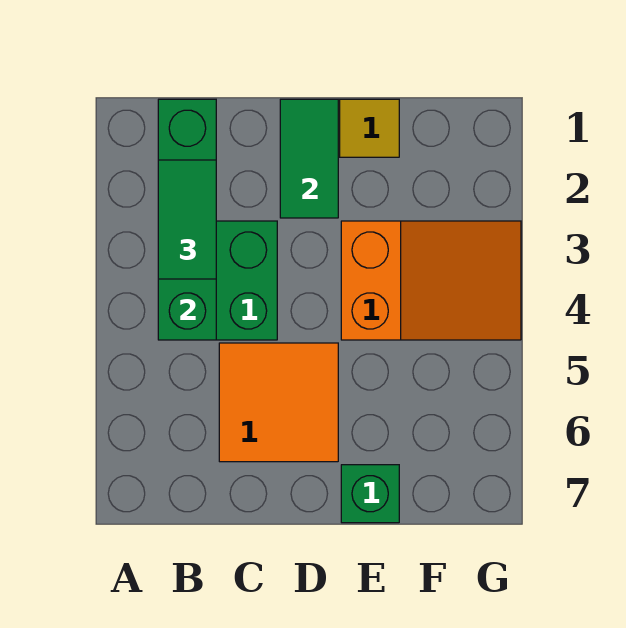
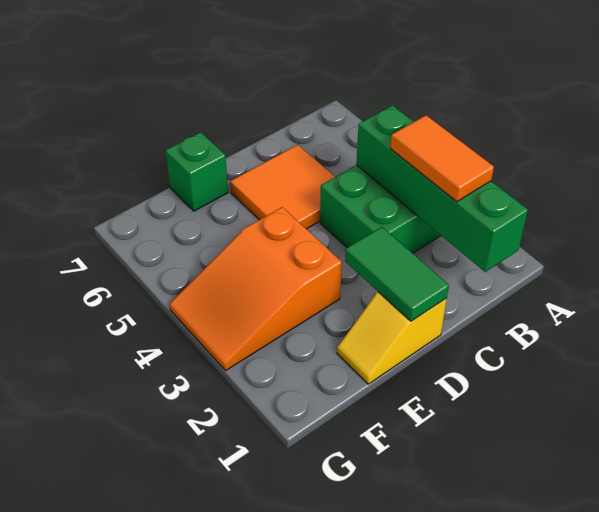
green tile B2:B3 level 3 -> orange tile B2:B3 level 3

